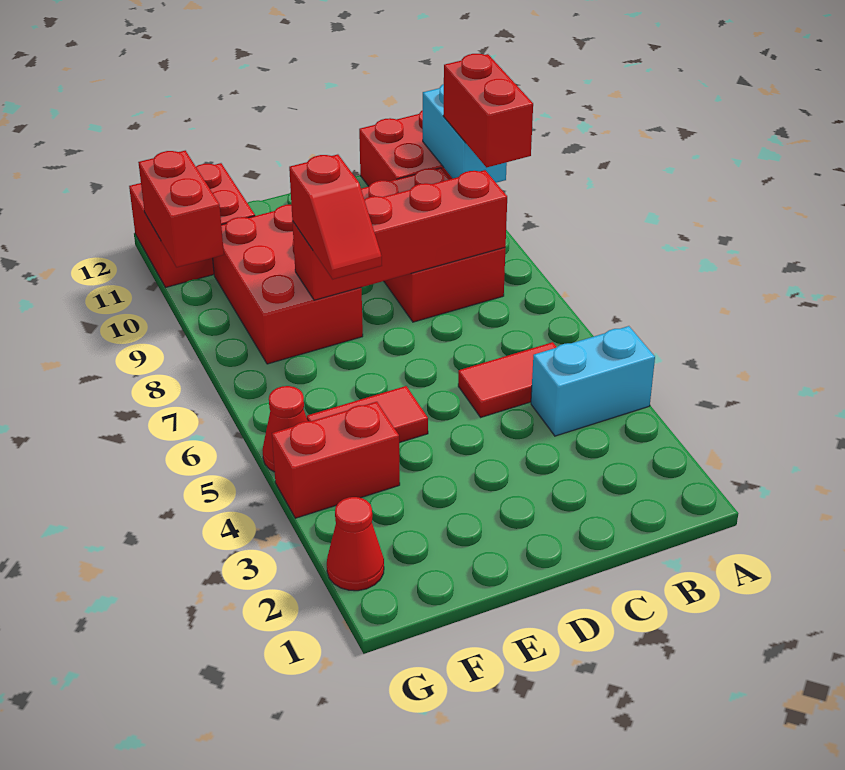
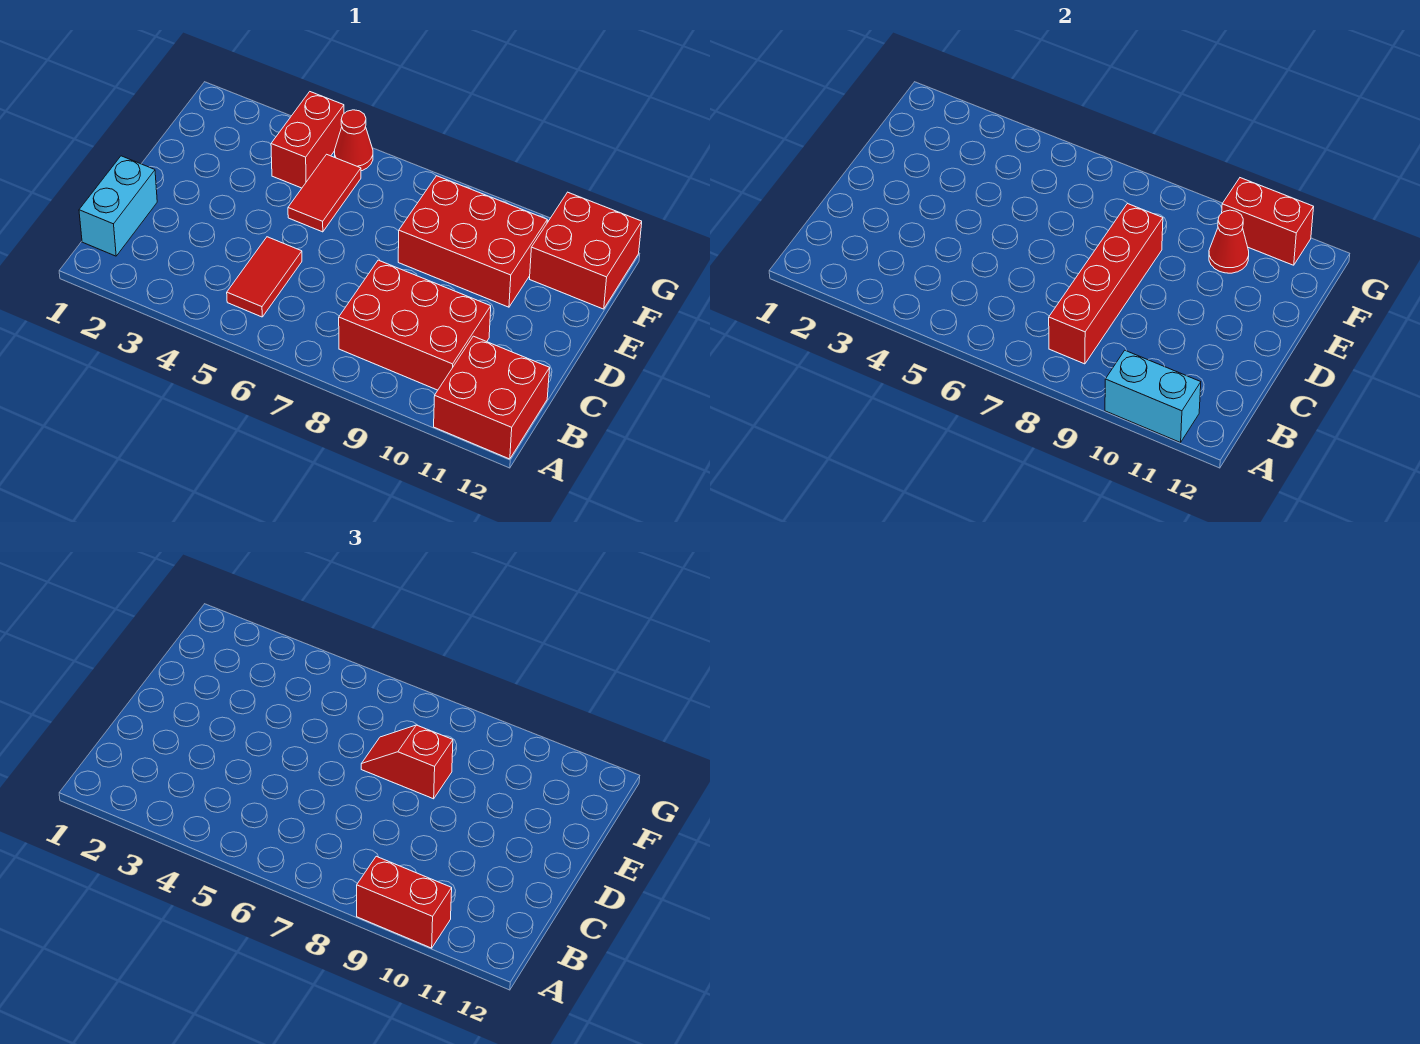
cyan brick A4:B4 level 1 -> cyan brick B1:C1 level 1
red cone G2 level 1 -> red cone F10 level 2

